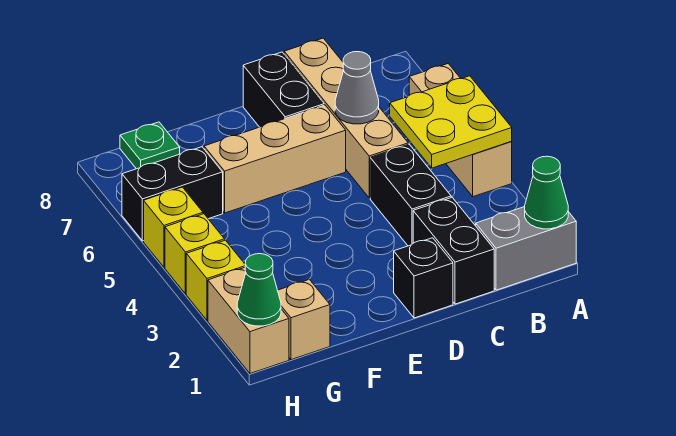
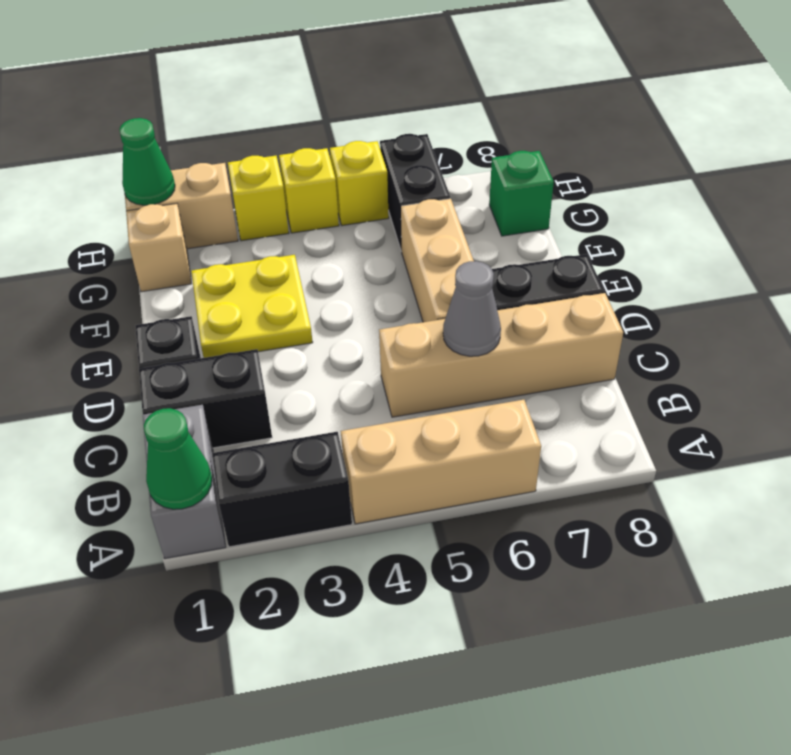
yellow plate A4:B5 level 2 -> yellow plate E2:F3 level 1
black brick C3:C4 level 1 -> black brick A2:A3 level 1
green plate G8 level 1 -> green brick G8 level 1

